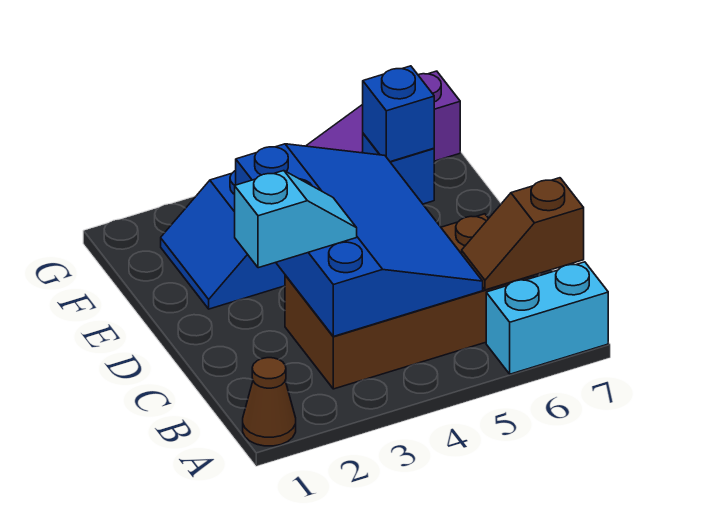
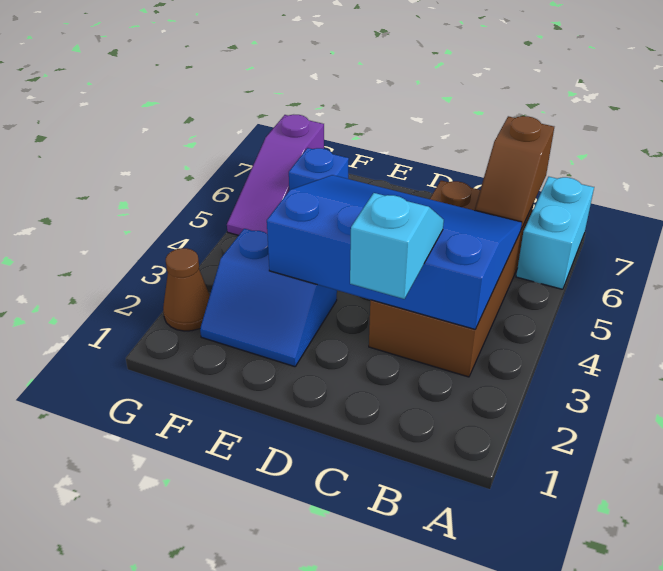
brown cone A1 level 1 -> brown cone G2 level 1
blue brick F6 level 2 -> none

